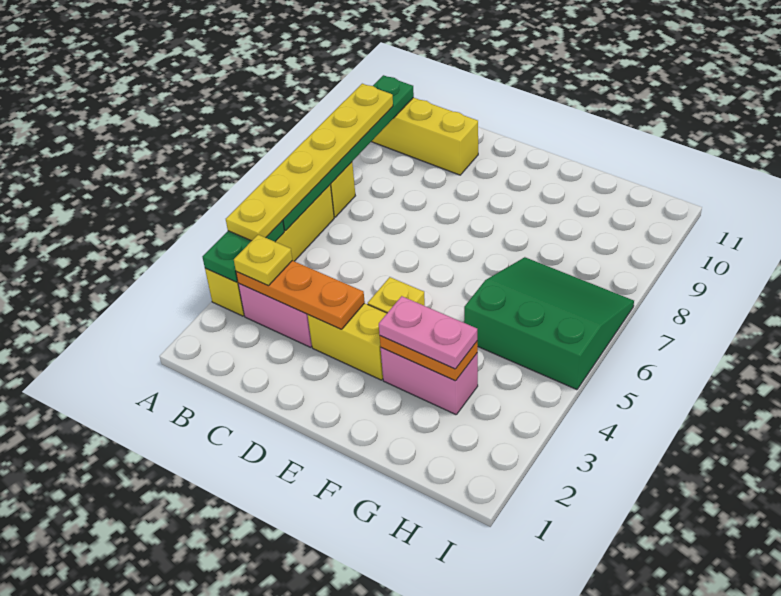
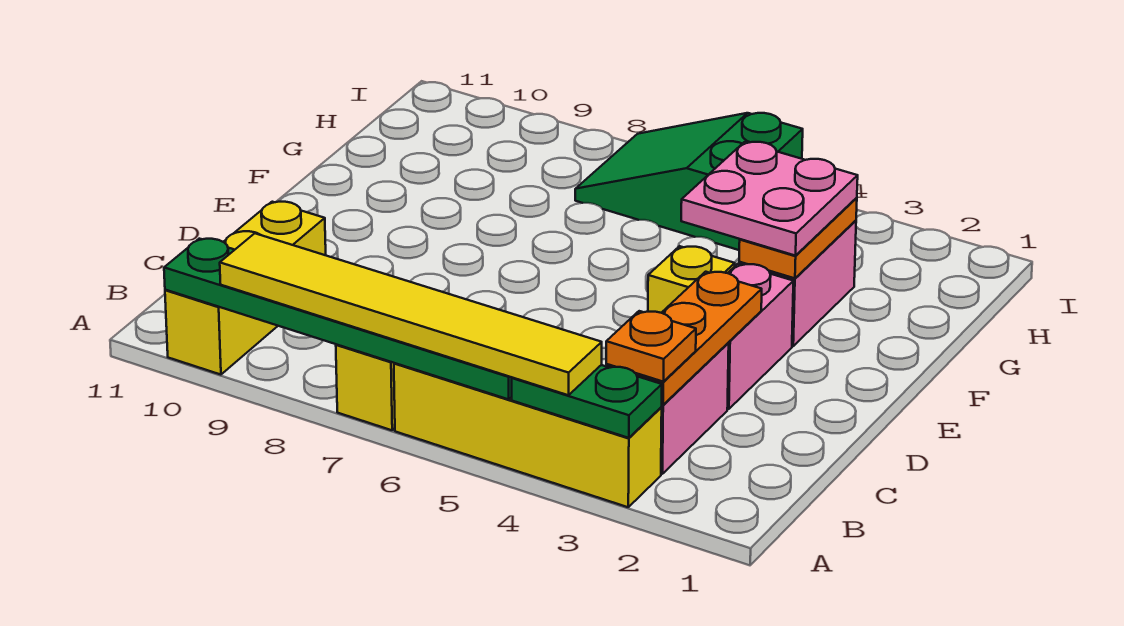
yellow plate A4:A9 level 3 -> yellow tile A4:A9 level 3
yellow plate B3 level 3 -> orange plate B3 level 3
yellow brick D3:E3 level 1 -> pink brick D3:E3 level 1
pink plate F3:G3 level 3 -> pink plate F3:G4 level 3
green slope G5:I7 level 1 top 5 -> green slope H5:I7 level 1 top 5

